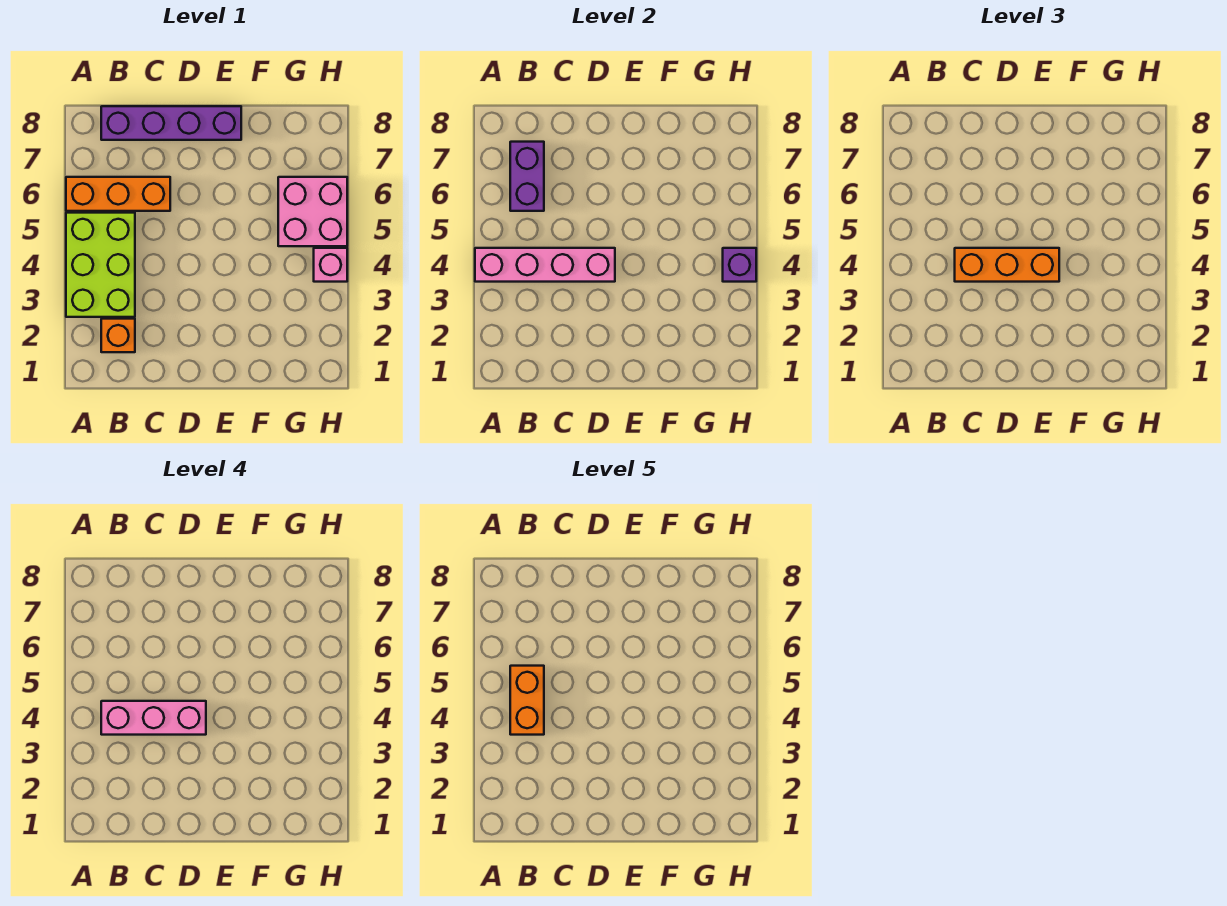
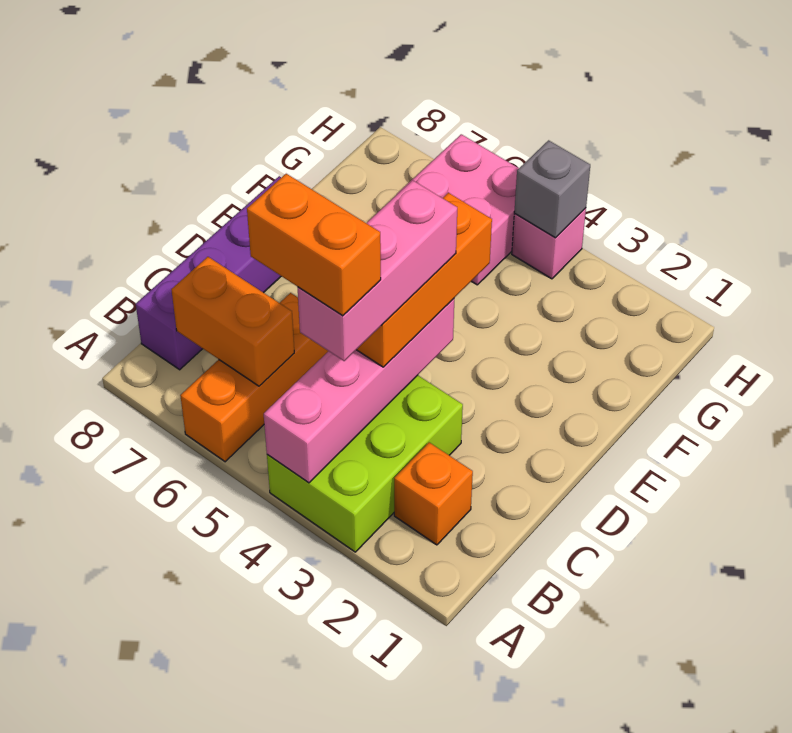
lime brick A3:B5 level 1 -> lime brick A3:C4 level 1
purple brick B6:B7 level 2 -> orange brick B6:B7 level 2
purple brick H4 level 2 -> grey brick H4 level 2

